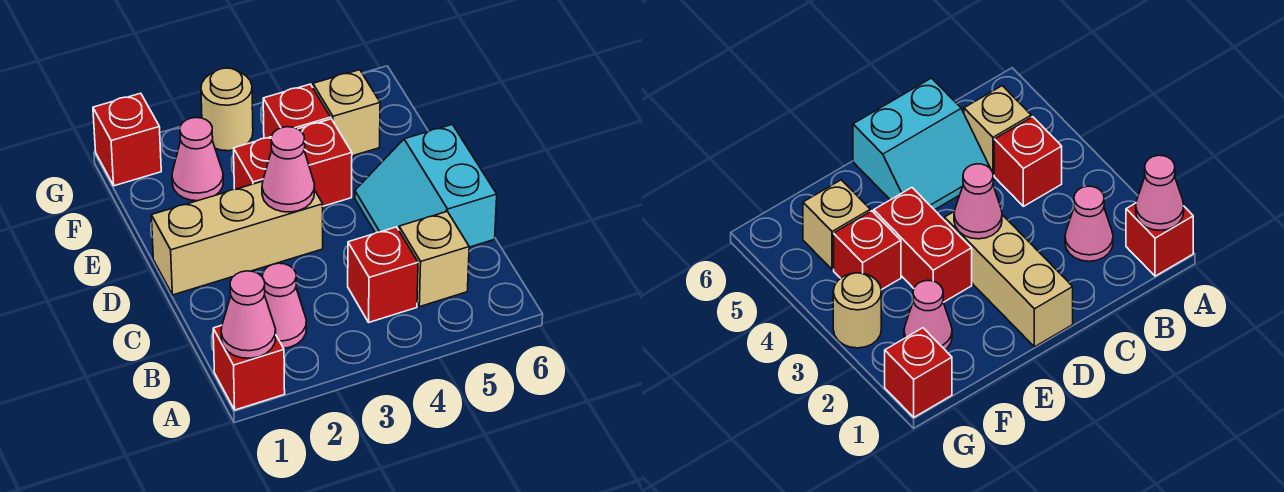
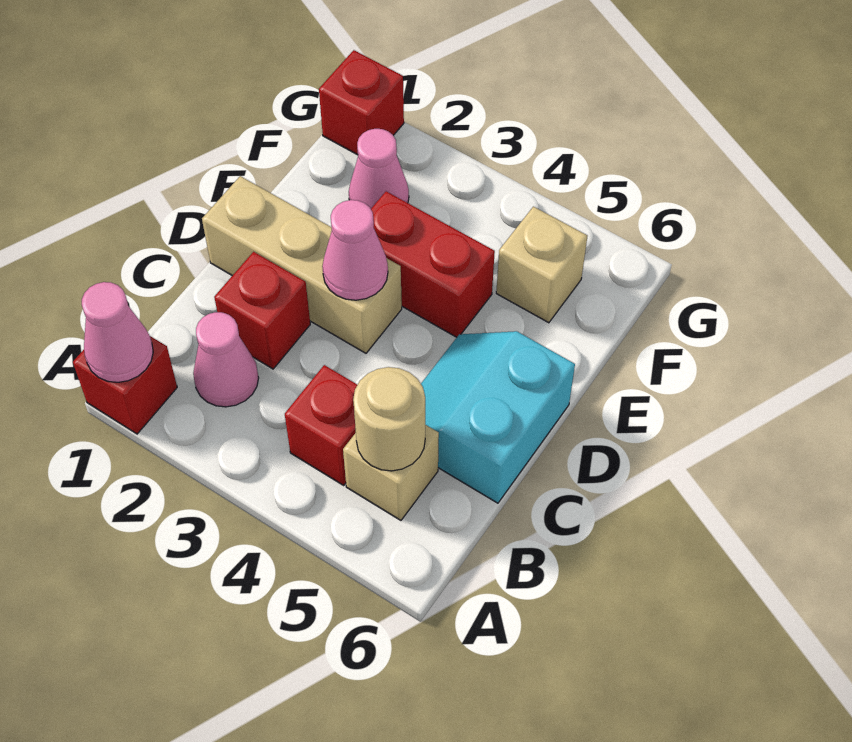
red brick F4 level 1 -> red brick C2 level 1
tan round brick G3 level 1 -> tan round brick B5 level 2

